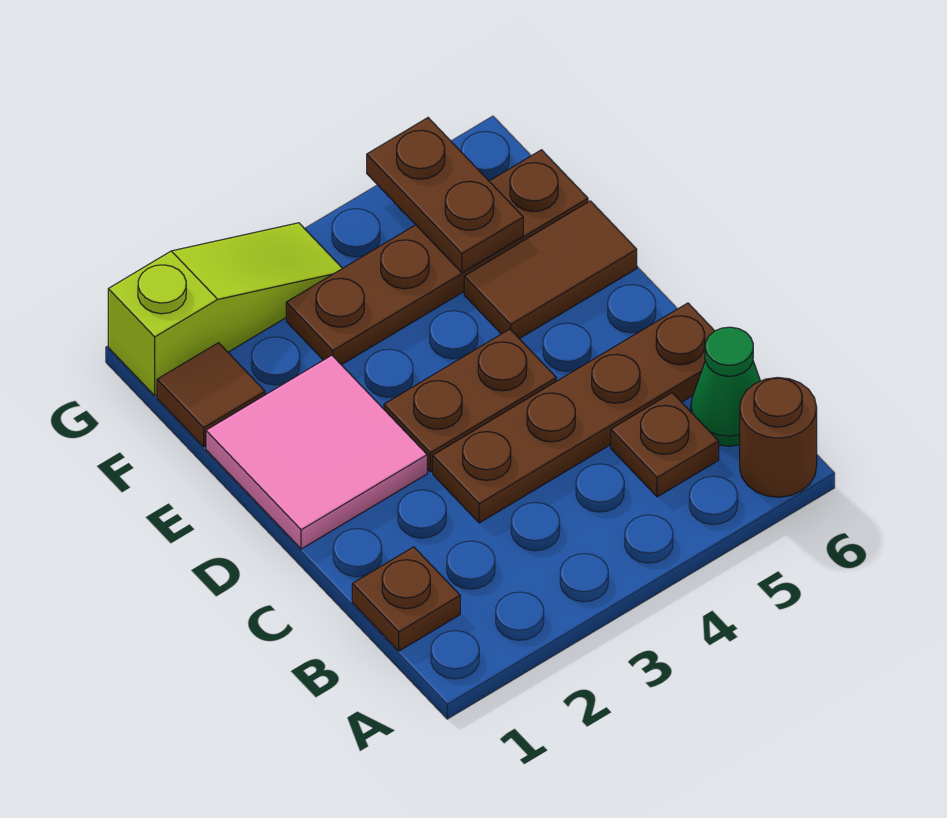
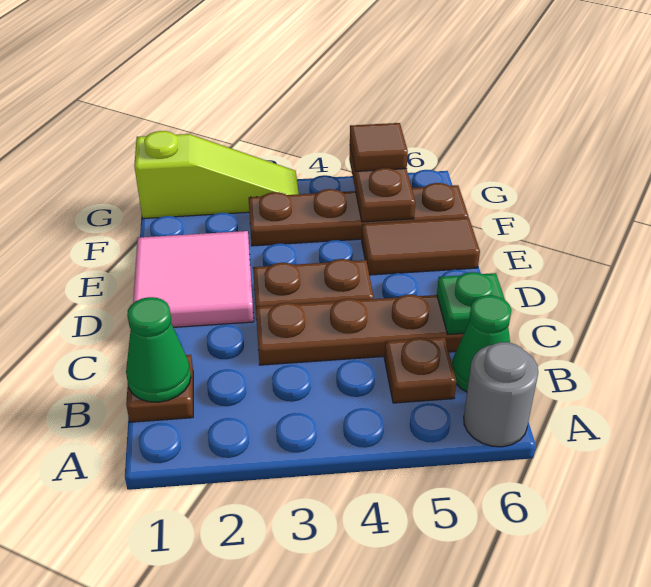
brown round brick A6 level 1 -> grey round brick A6 level 1
none -> green cone B1 level 2
none -> green plate C6 level 2
brown tile F1 level 1 -> brown tile G5 level 3

